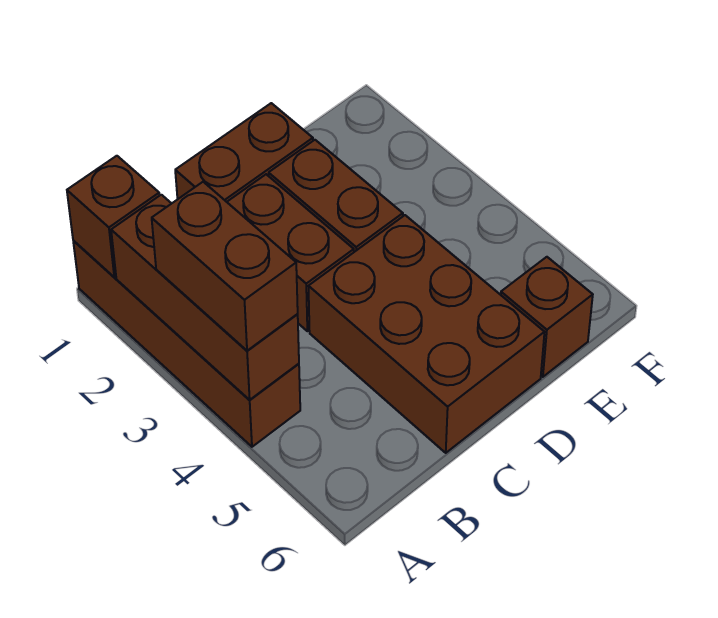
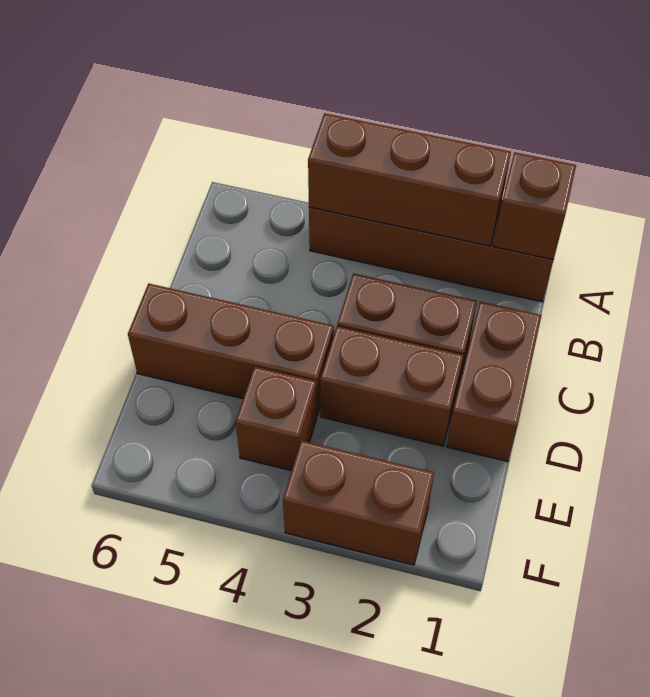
brown brick A3:A4 level 3 -> brown brick F2:F3 level 1
brown brick C4:D6 level 1 -> brown brick D4:D6 level 1
brown brick E6 level 1 -> brown brick E4 level 1

